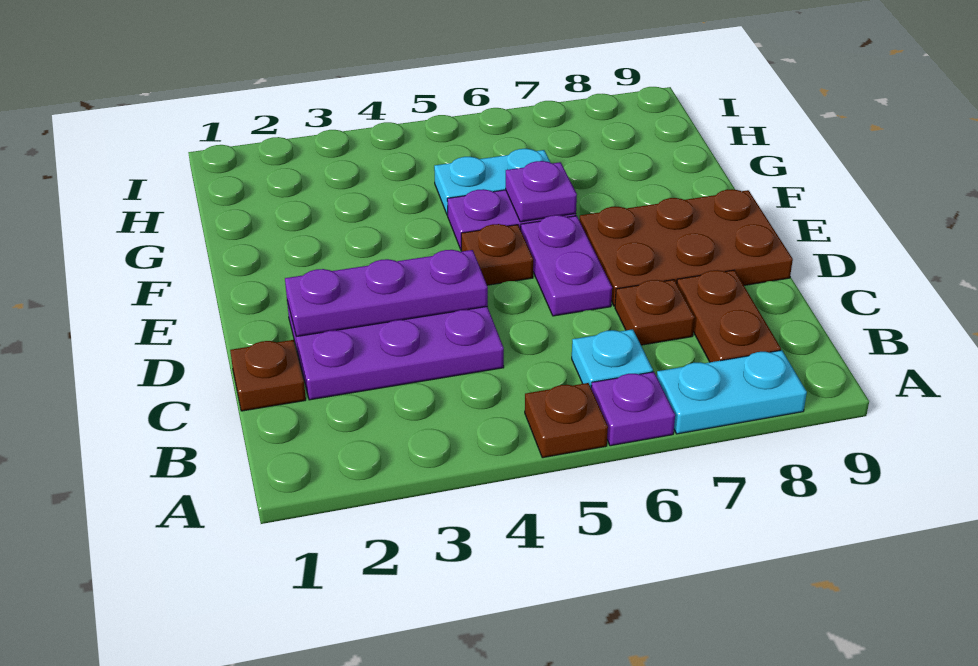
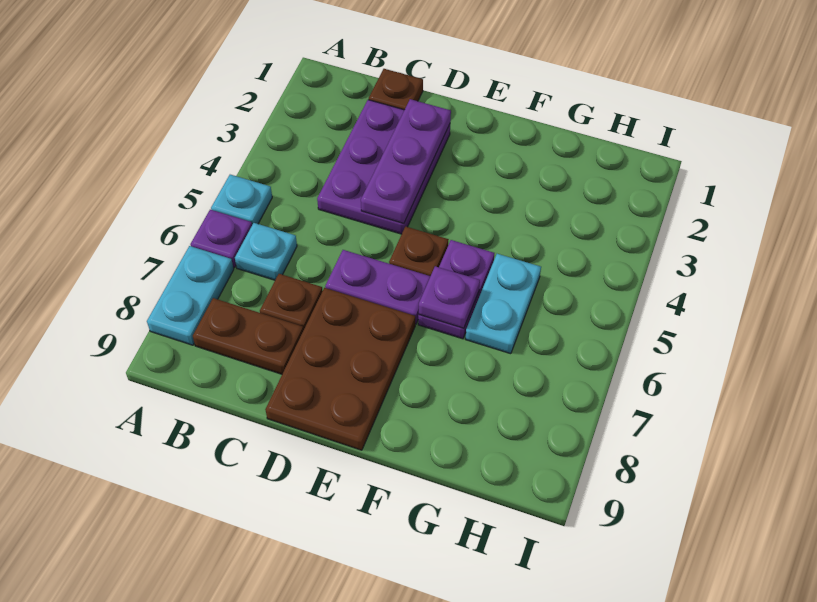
brown plate A5 level 1 -> cyan plate A5 level 1

